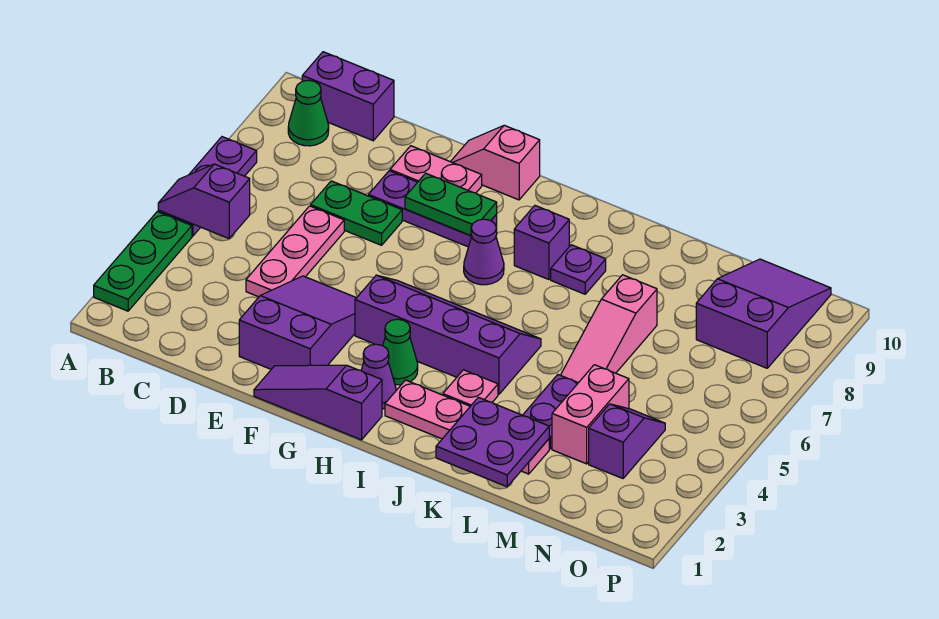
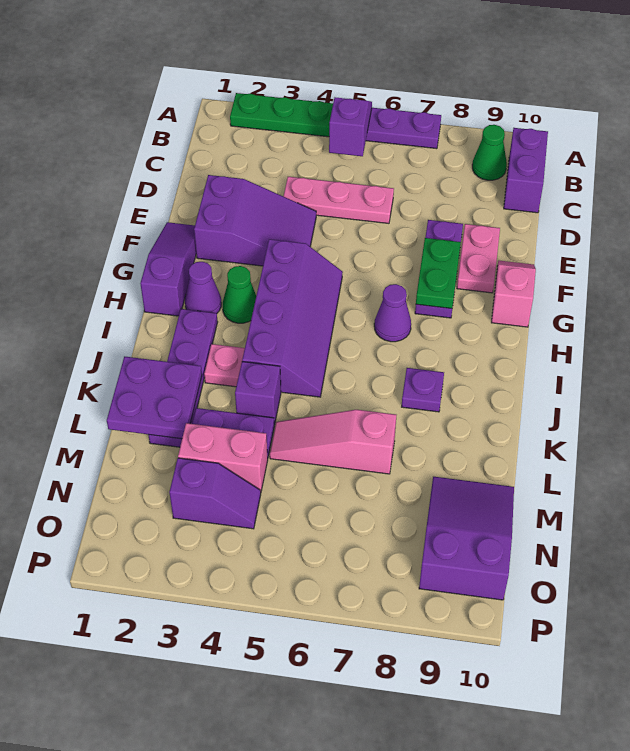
green plate D7:E7 level 1 -> none
pink plate I2:L2 level 1 -> purple plate I2:L2 level 1
purple brick I8 level 1 -> purple brick K4 level 1
purple slope N8:O10 level 1 top 8 -> purple slope M9:O10 level 1 top O

